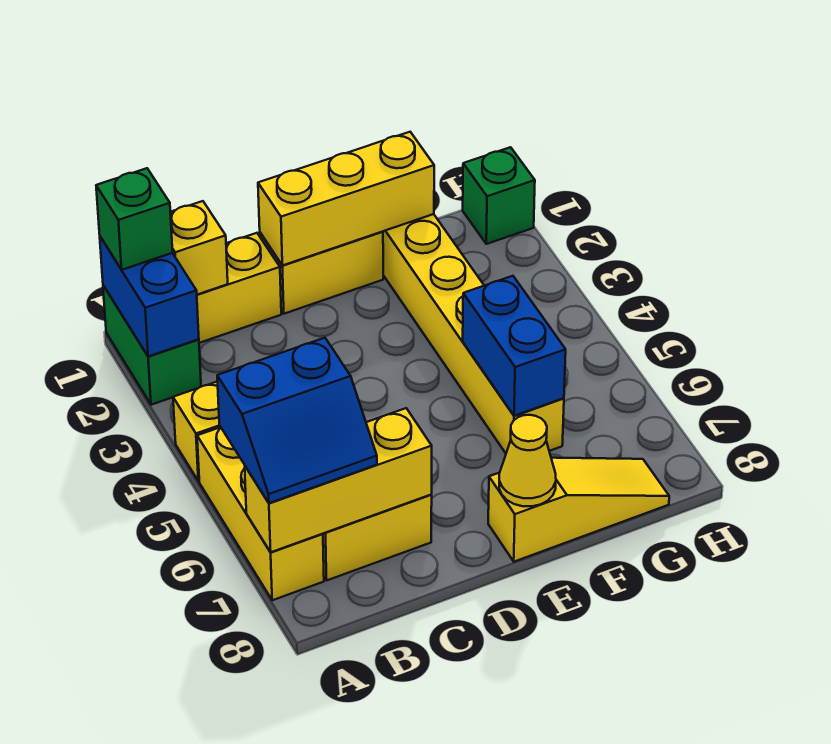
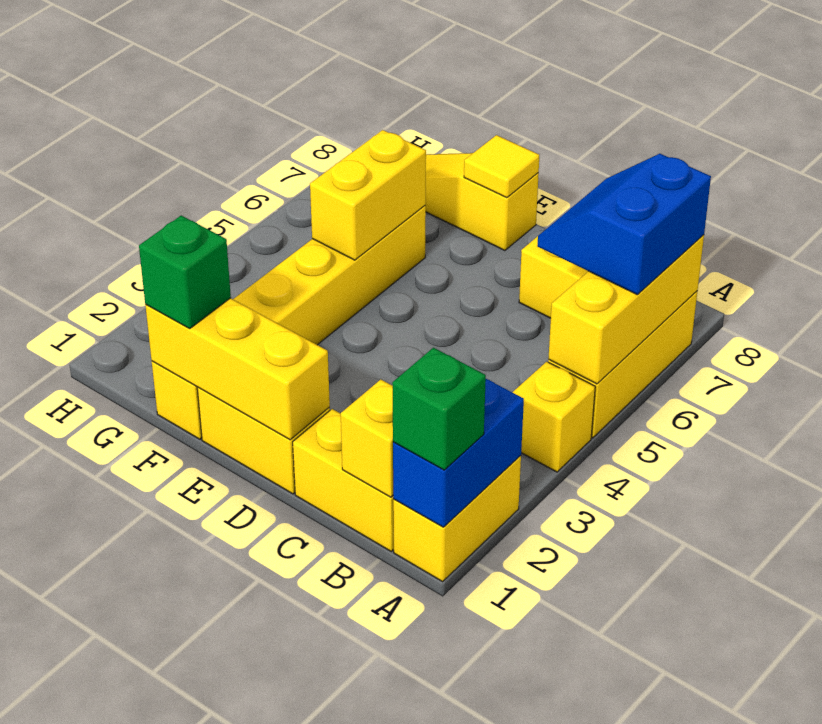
green brick A1:A2 level 1 -> yellow brick A1:A2 level 1
blue slope A6:B7 level 3 top 6 -> blue slope A6:B7 level 3 top A
yellow brick A7:C7 level 2 -> yellow brick A5:A7 level 2
yellow cone E8 level 2 -> yellow tile E8 level 2
blue brick F5:F6 level 2 -> yellow brick F5:F6 level 2
green brick H1 level 1 -> green brick F1 level 3

